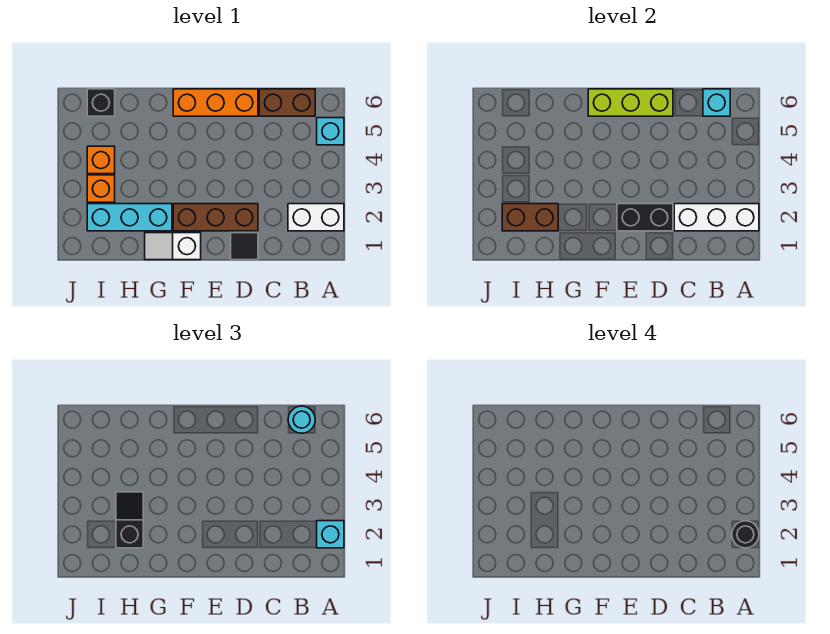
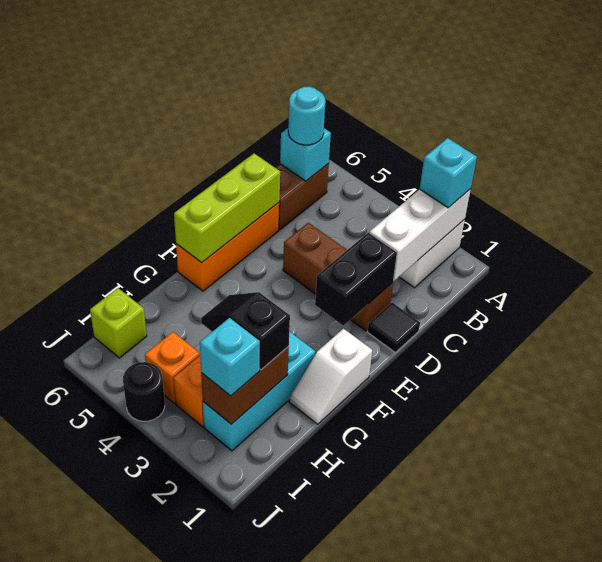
black round brick A2 level 4 -> black round brick J4 level 1
cyan brick A5 level 1 -> cyan brick I2 level 3
brown brick D2:F2 level 1 -> brown brick D2:D4 level 1
black brick I6 level 1 -> lime brick I6 level 1

